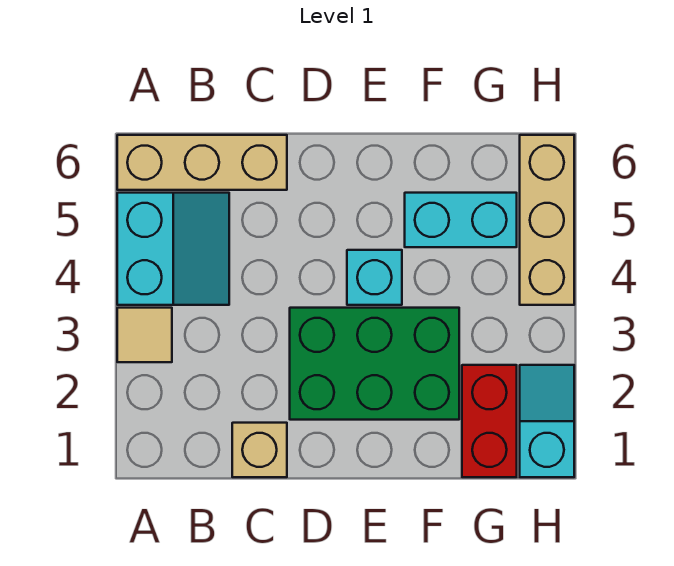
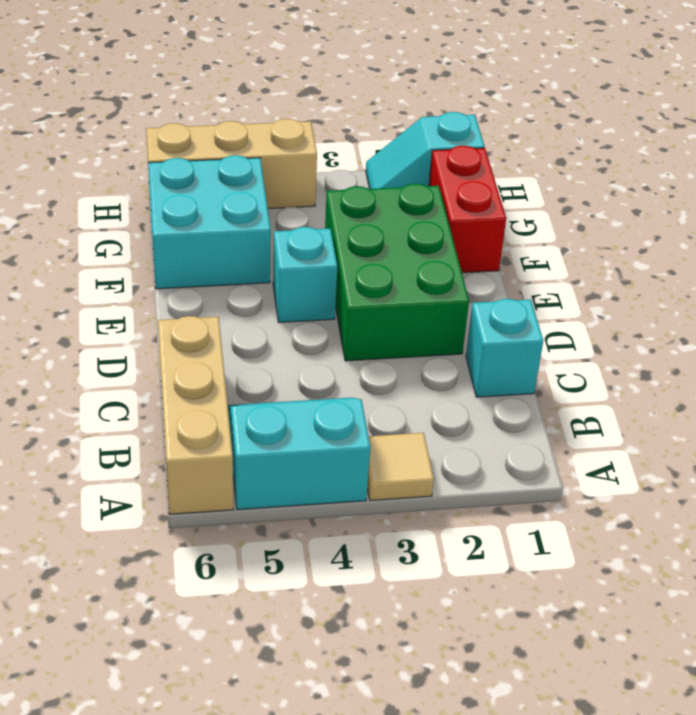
tan brick C1 level 1 -> cyan brick C1 level 1
cyan brick F5:G5 level 1 -> cyan brick F5:G6 level 1
red brick G1:G2 level 1 -> red brick F1:G1 level 1

